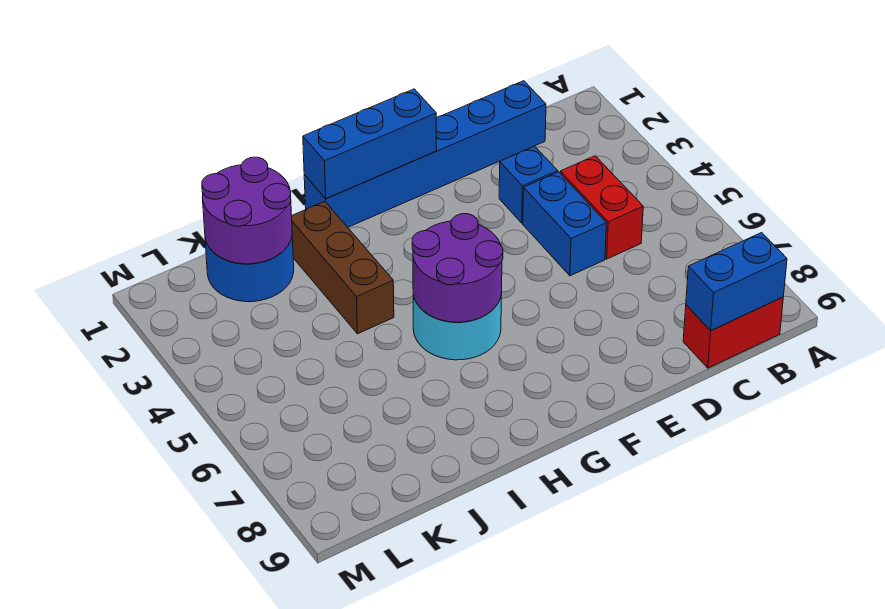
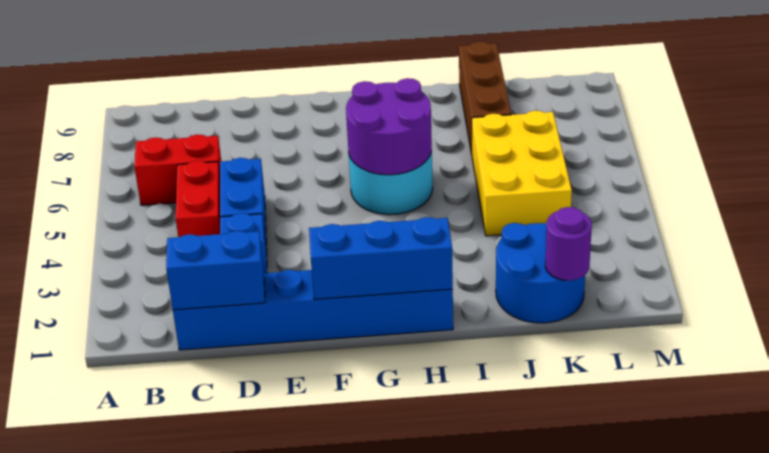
red brick B9:C9 level 1 -> red brick B6:C6 level 1
blue brick B9:C9 level 2 -> blue brick C1:D1 level 2
brown brick I2:I4 level 1 -> brown brick J7:J9 level 1
purple round brick J1:K2 level 2 -> purple round brick K1 level 2
none -> yellow brick J4:K6 level 1

